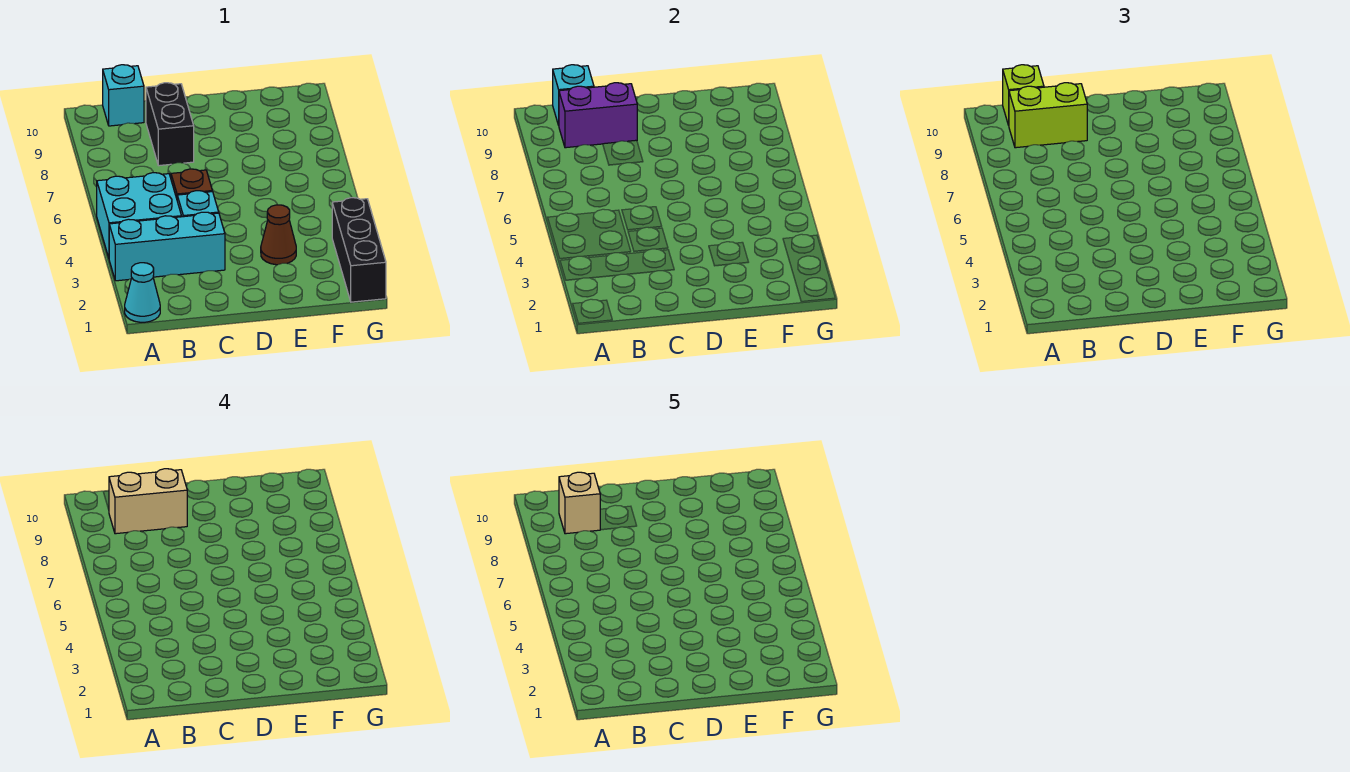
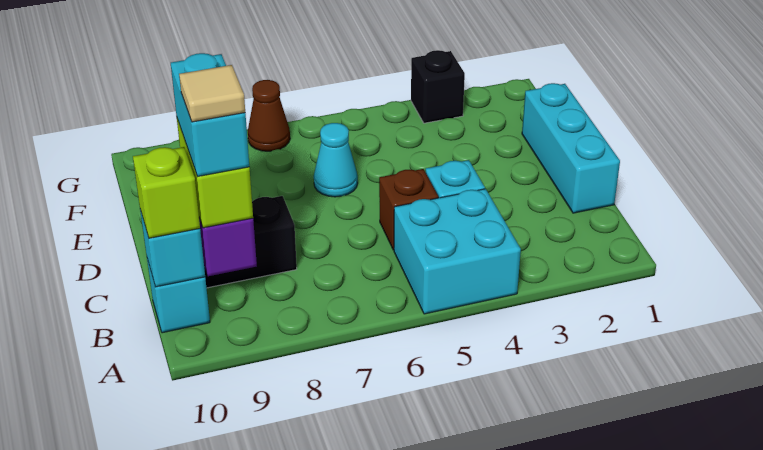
cyan cone A1 level 1 -> cyan cone E6 level 1
cyan brick A3:C3 level 1 -> cyan brick C1:E1 level 1
tan brick B9:C9 level 4 -> cyan brick B9:C9 level 4
tan brick B9 level 5 -> tan tile B9 level 5
brown cone E3 level 1 -> brown cone G7 level 1
black brick G1:G3 level 1 -> black brick G3 level 1

